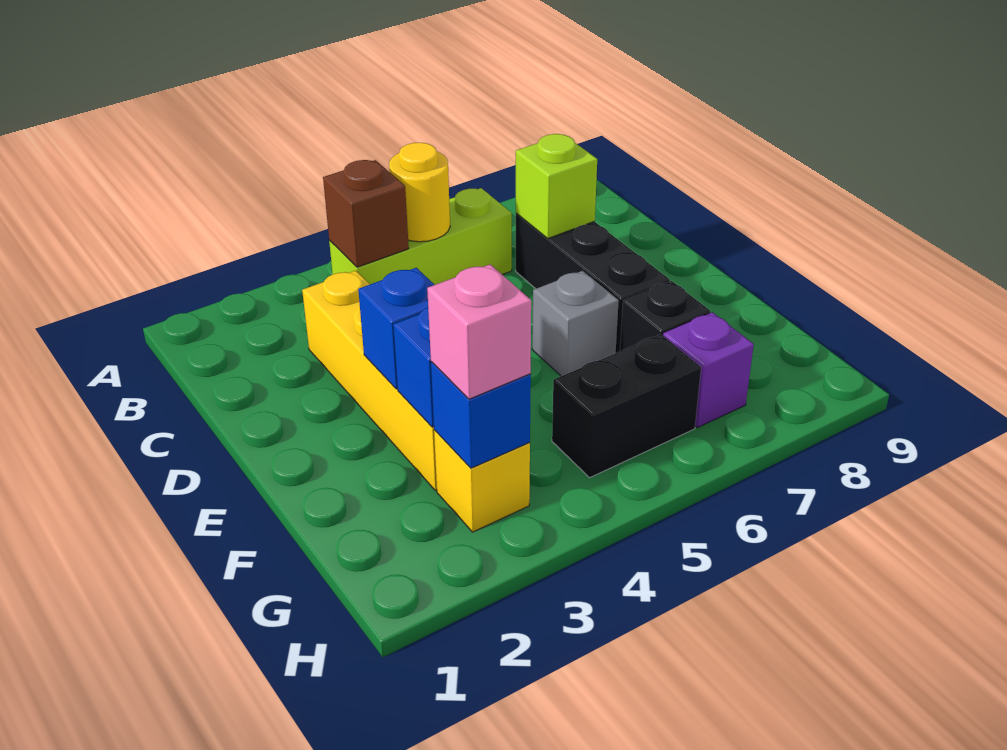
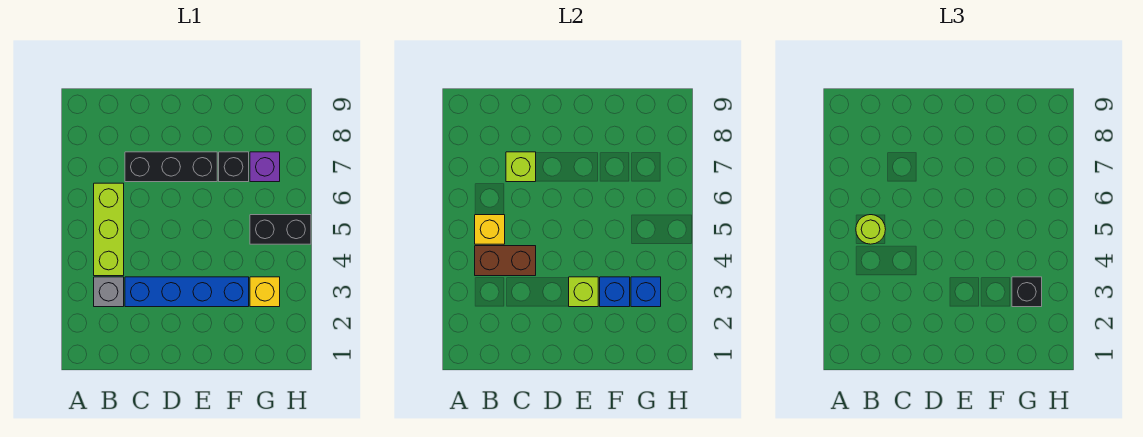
brown brick B4 level 2 -> brown brick B4:C4 level 2
yellow round brick B5 level 2 -> yellow brick B5 level 2
none -> lime round brick B5 level 3
yellow brick C3:F3 level 1 -> blue brick C3:F3 level 1
blue brick E3 level 2 -> lime brick E3 level 2
grey brick E6 level 1 -> grey brick B3 level 1
pink brick G3 level 3 -> black brick G3 level 3
black brick G5:G6 level 1 -> black brick G5:H5 level 1

